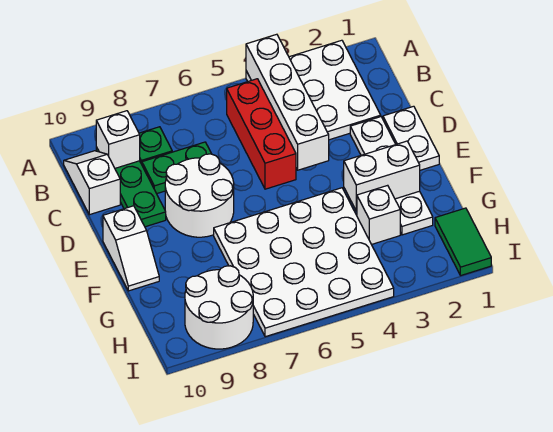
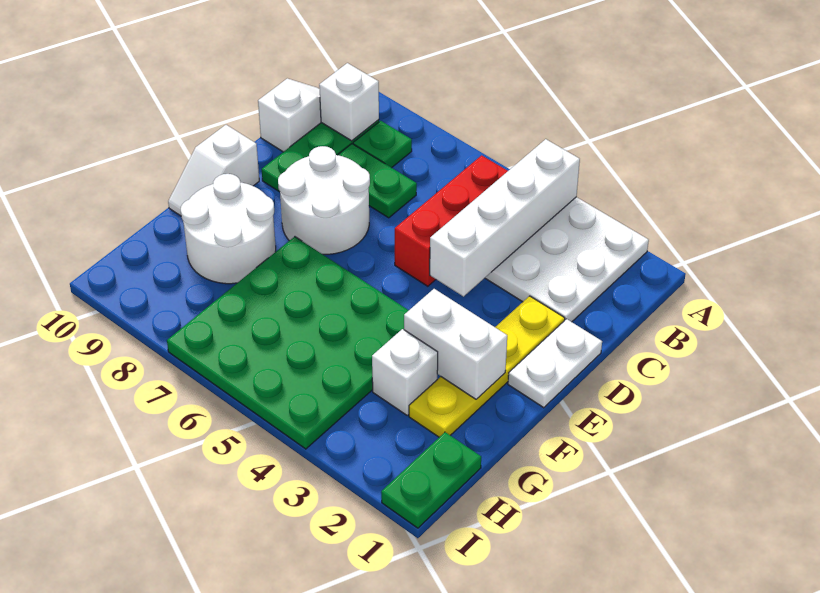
white plate D2:G2 level 1 -> yellow plate D2:G2 level 1
white plate F4:I7 level 1 -> green plate F4:I7 level 1
green tile H1:I1 level 1 -> green plate H1:I1 level 1
white round brick H8:I9 level 1 -> white round brick F8:G9 level 1

